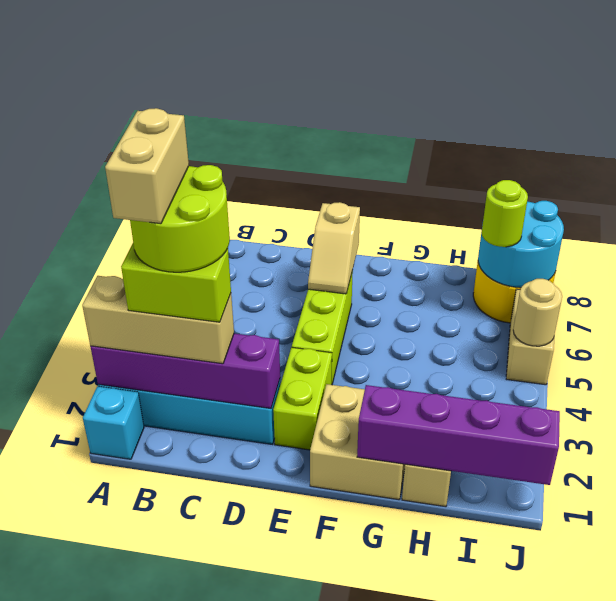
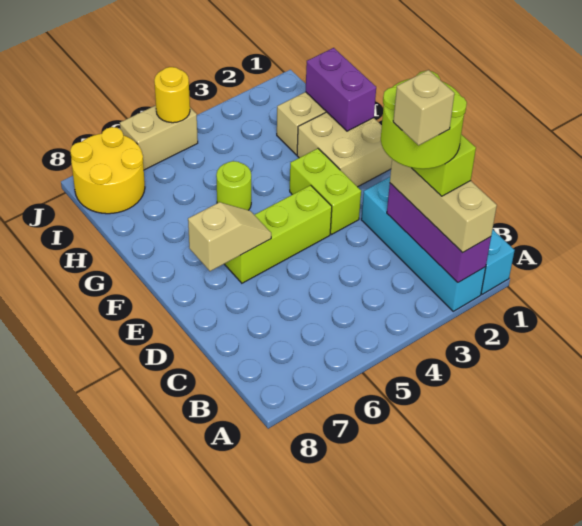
purple brick A2:D2 level 2 -> purple brick A2:C2 level 2
tan brick B2:B3 level 6 -> tan brick B3 level 6
lime brick E2:E3 level 1 -> lime brick E3:F3 level 1
purple brick G1:J1 level 2 -> purple brick G1:H1 level 2
cyan round brick I7:J8 level 2 -> none
lime round brick I7 level 3 -> lime round brick G5 level 1
tan round brick J5 level 2 -> yellow round brick J5 level 2

